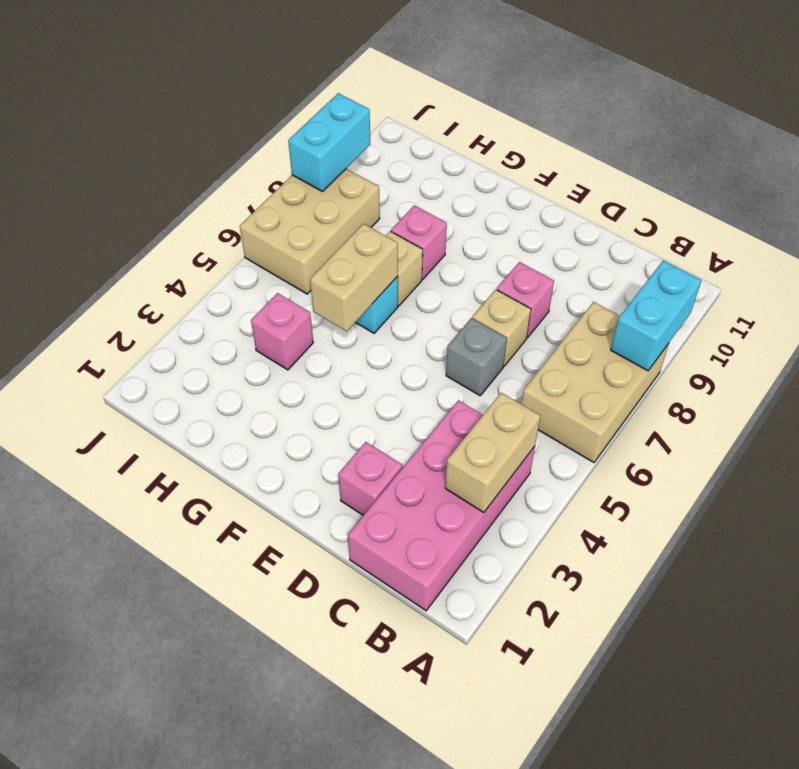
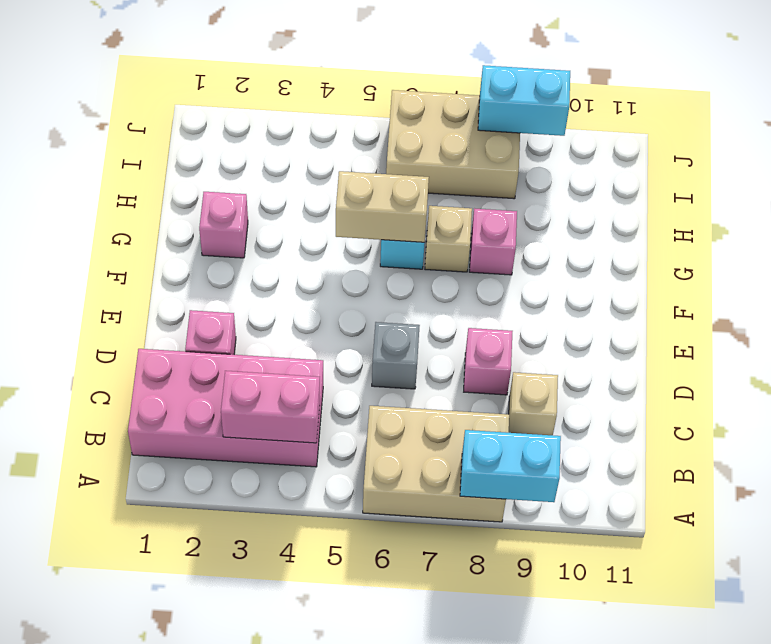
tan brick B3:B4 level 2 -> pink brick B3:B4 level 2
tan brick D7 level 1 -> tan brick C9 level 1
pink brick H4 level 1 -> pink brick G2 level 1

